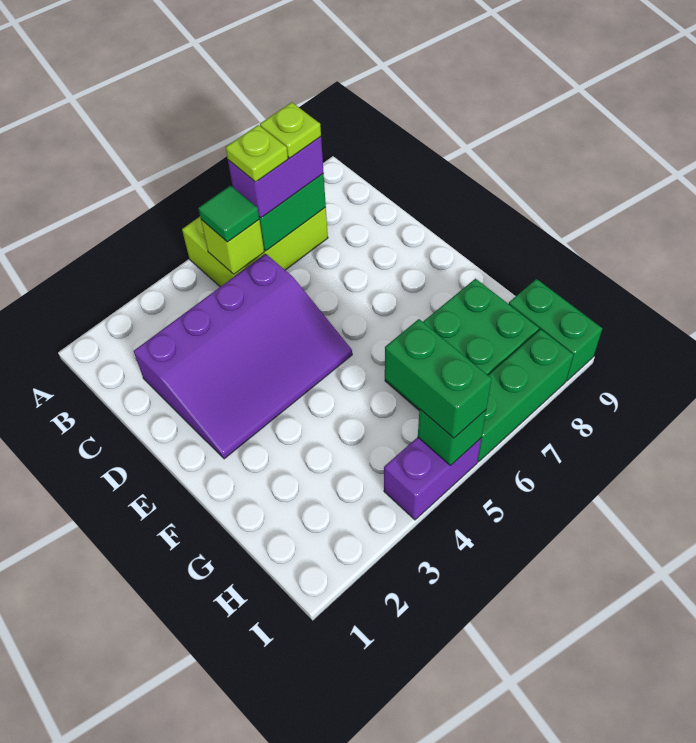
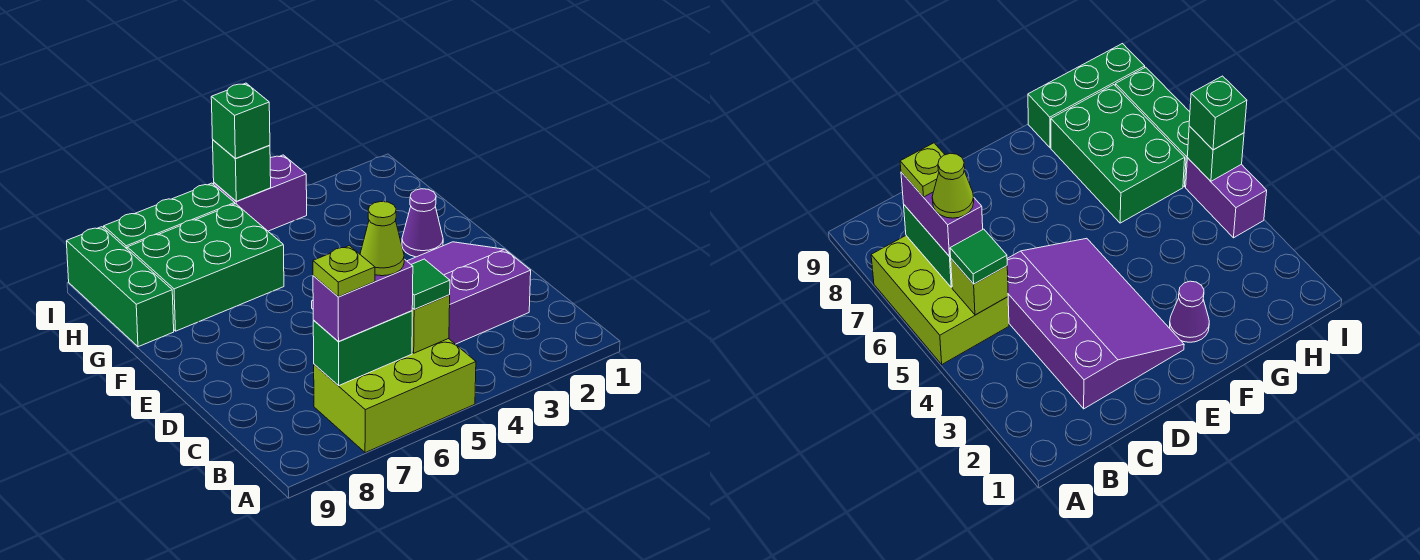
lime plate B6 level 4 -> lime cone B6 level 4
none -> purple cone F2 level 1
green brick H5:I5 level 3 -> green brick I5 level 3
green brick H9:I9 level 1 -> green brick G9:I9 level 1

